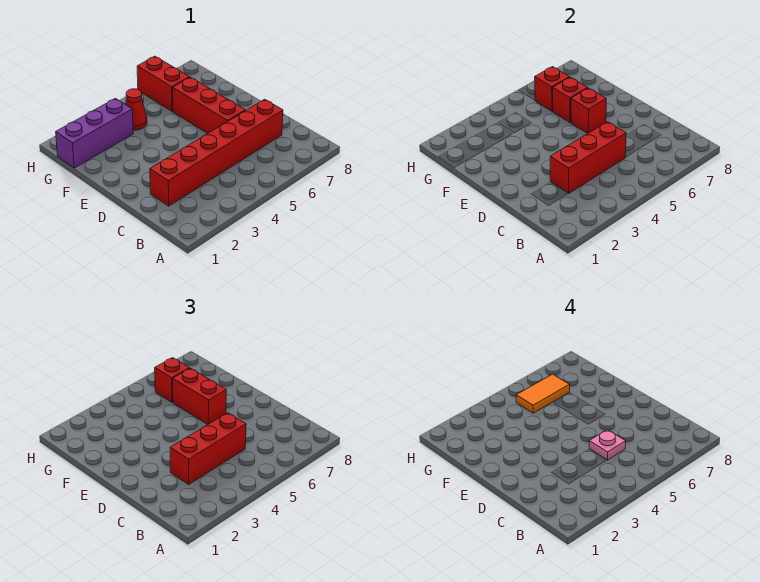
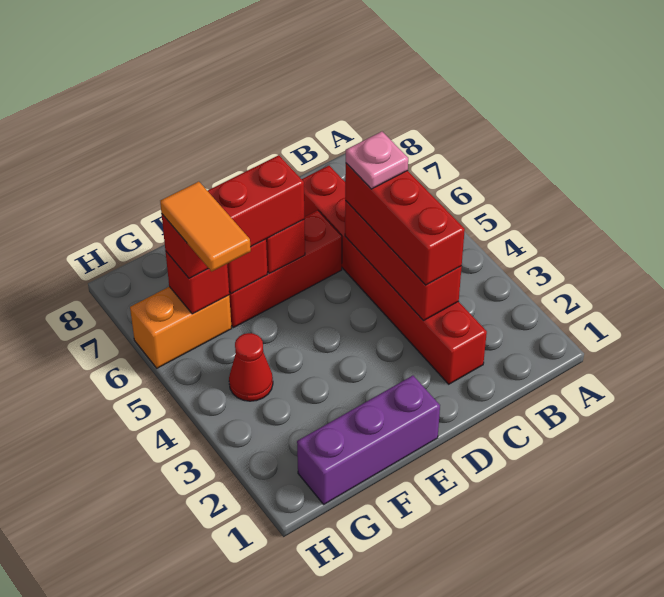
purple brick G1:G3 level 1 -> purple brick E1:G1 level 1
red brick G6:H6 level 1 -> orange brick G6:H6 level 1

